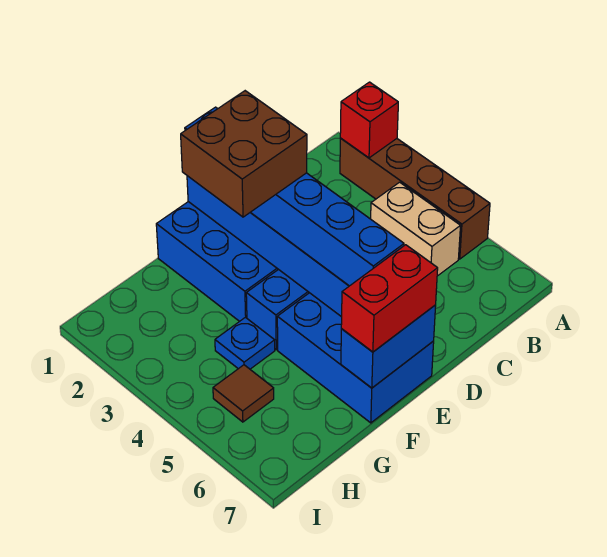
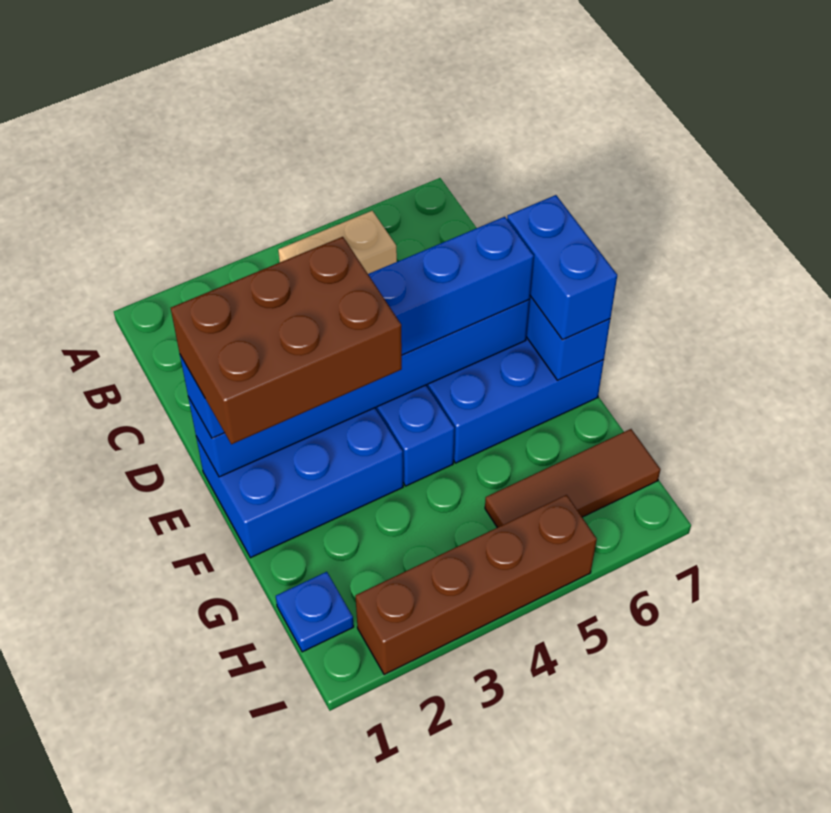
brown brick A2:A5 level 1 -> brown brick I2:I5 level 1
red brick A2 level 2 -> none
brown brick E2:F3 level 4 -> brown brick E1:F3 level 4
red brick E7:F7 level 3 -> blue brick E7:F7 level 3
blue plate G4 level 1 -> blue plate H1 level 1
brown tile H5 level 1 -> brown tile H5:H7 level 1

